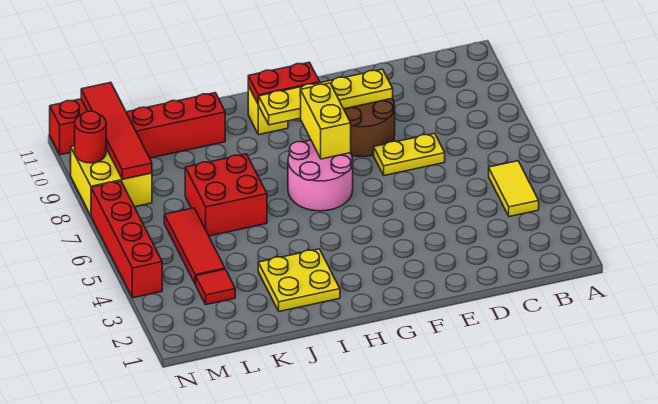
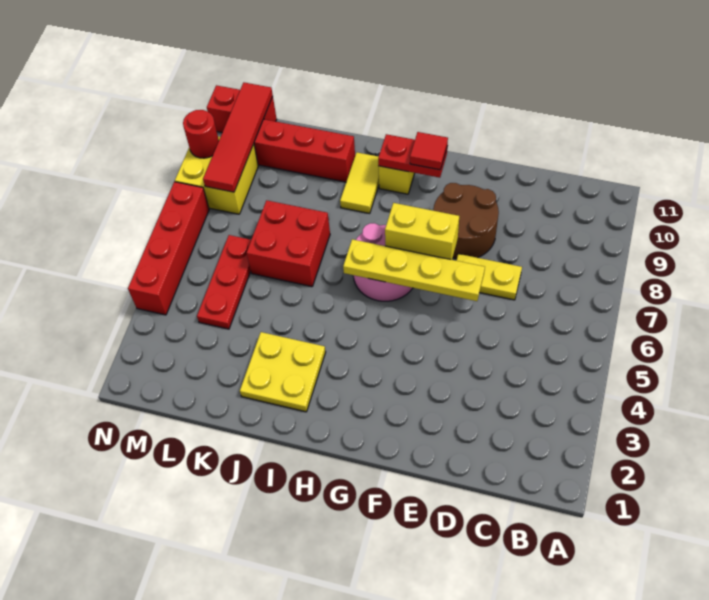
yellow tile B4:B5 level 1 -> yellow tile I9:I10 level 1
yellow plate E9:H9 level 2 -> yellow plate E6:H6 level 2
yellow brick G7:G8 level 2 -> yellow brick F7:G7 level 2
red tile L3 level 1 -> red tile G10 level 3
red tile L4:L6 level 1 -> red plate L4:L6 level 1

